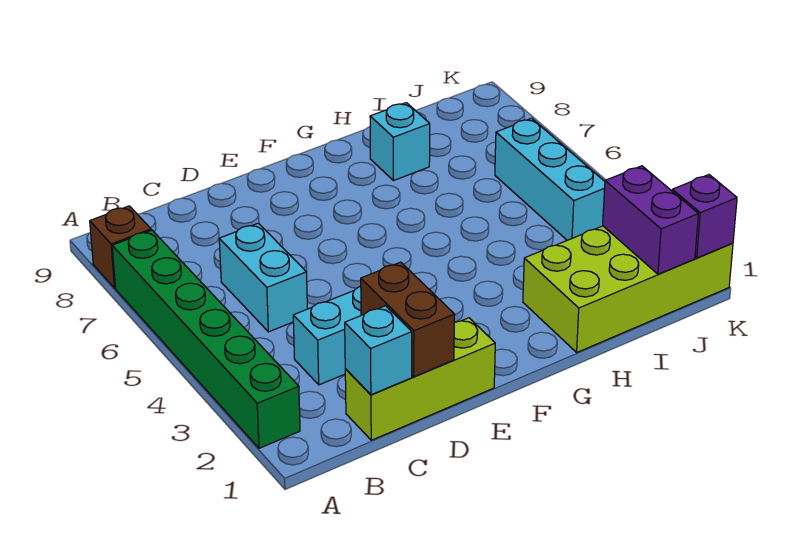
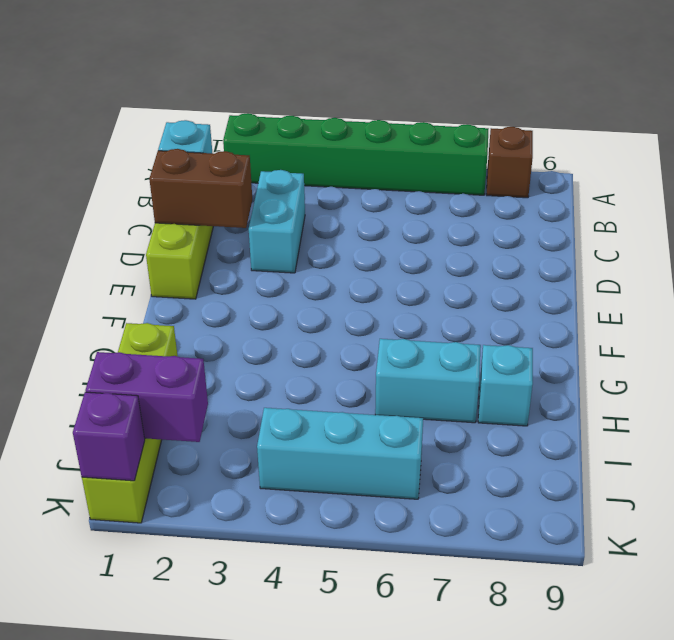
cyan brick C5:C6 level 1 -> cyan brick H6:H7 level 1
lime brick H1:K2 level 1 -> lime brick H1:K1 level 1

